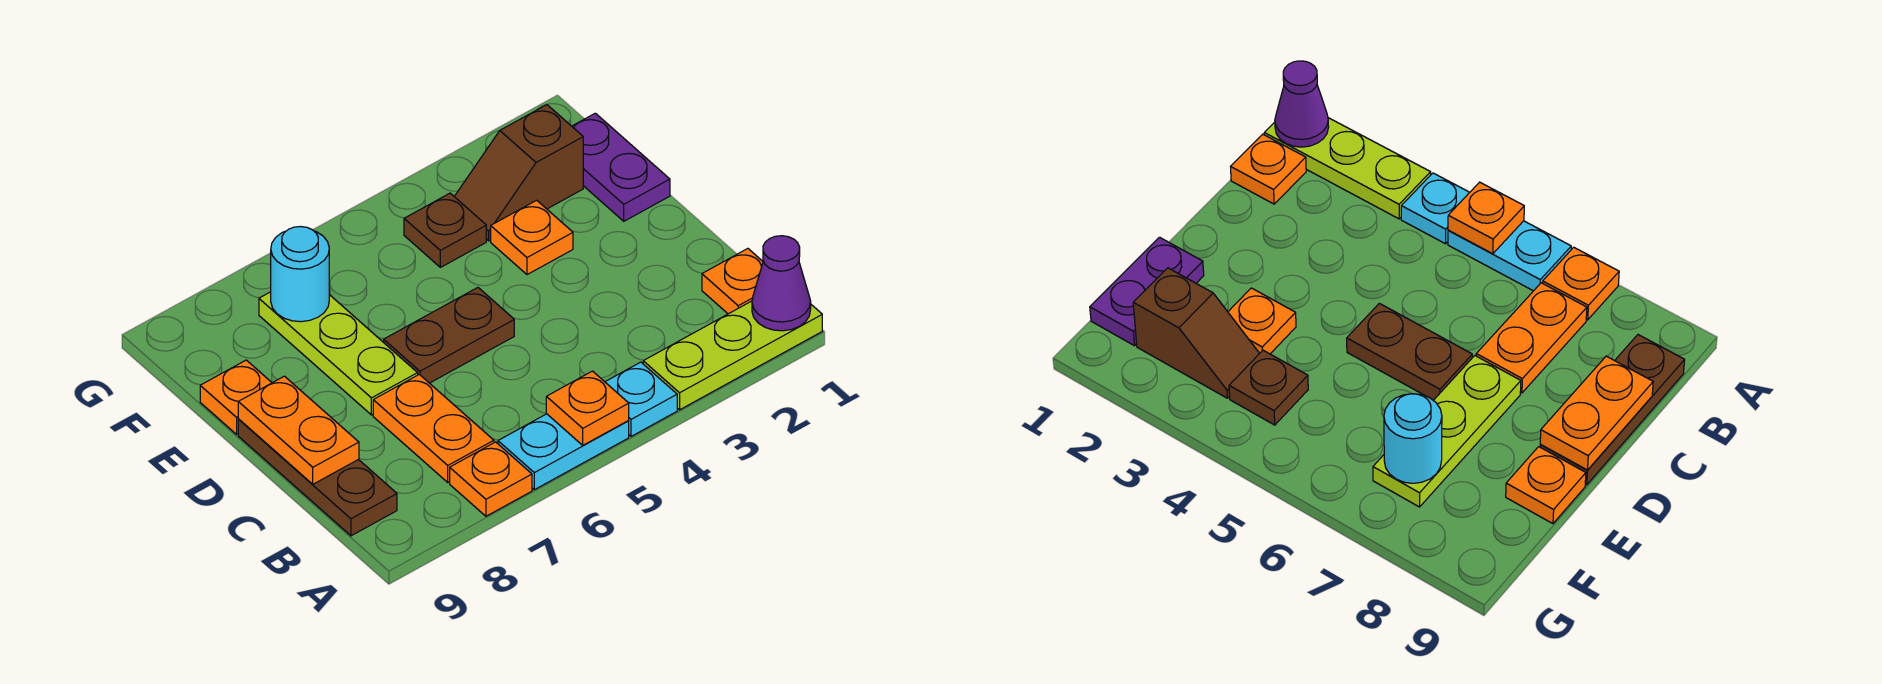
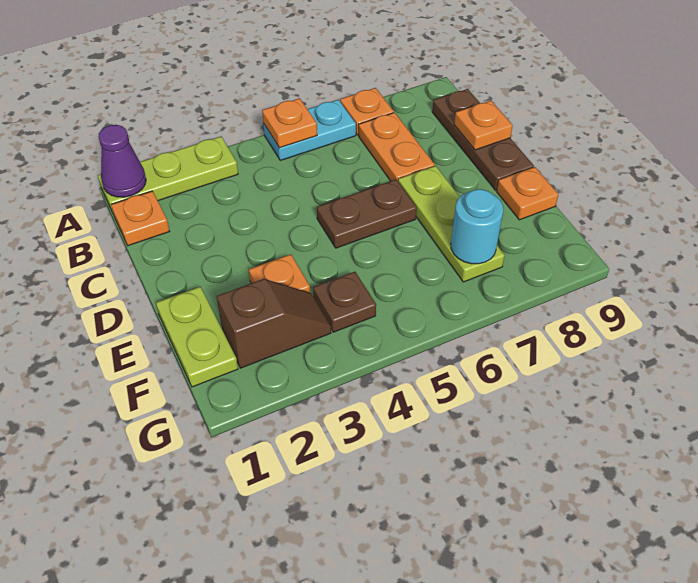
cyan plate A4 level 1 -> none
orange plate C9:D9 level 2 -> orange plate C9 level 2
purple plate E1:F1 level 1 -> lime plate E1:F1 level 1

